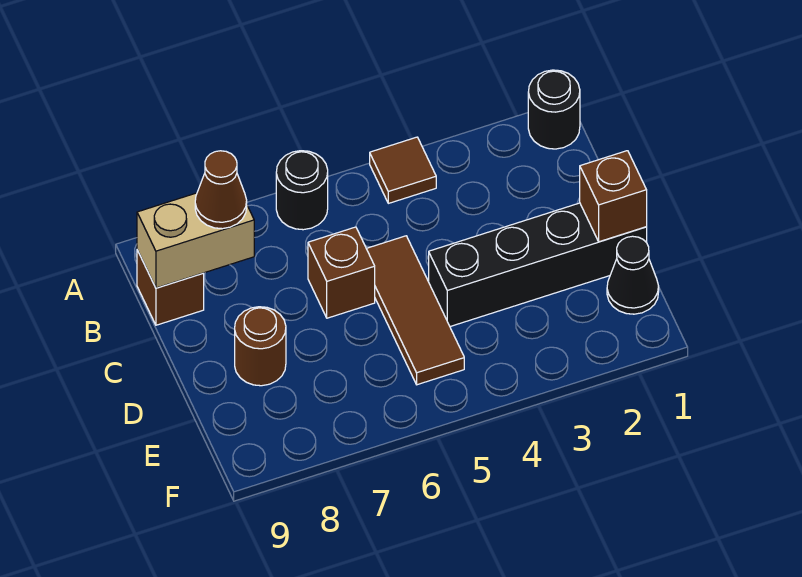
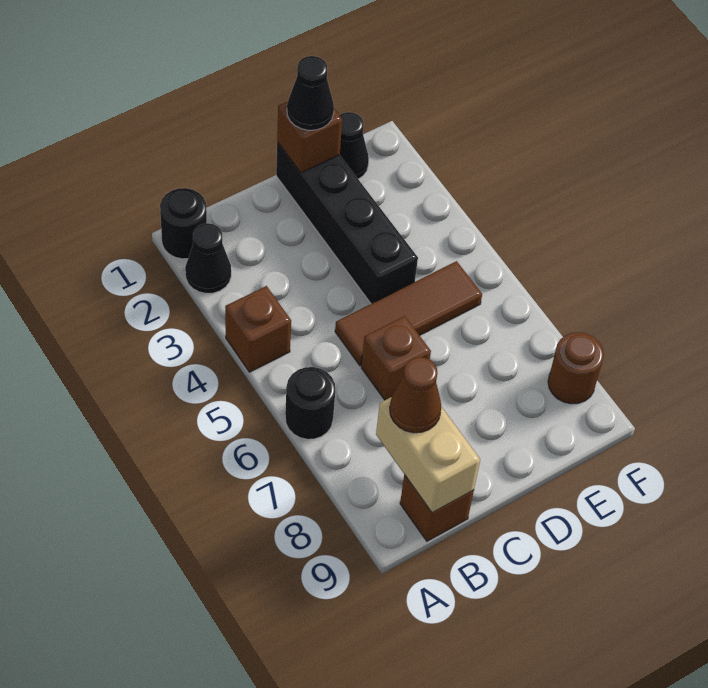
none -> black cone A2 level 1
brown tile A4 level 1 -> brown brick A4 level 1
none -> black cone D1 level 3
brown round brick D8 level 1 -> brown round brick F8 level 1

